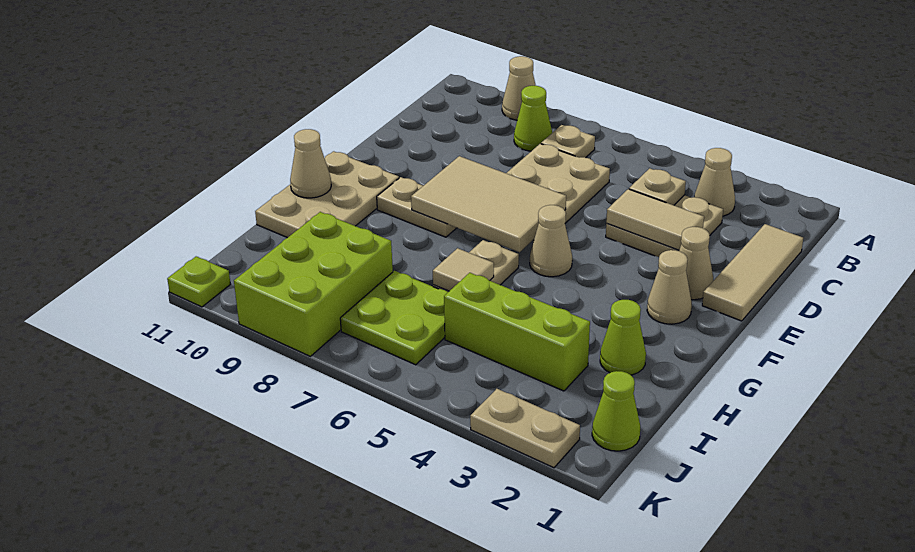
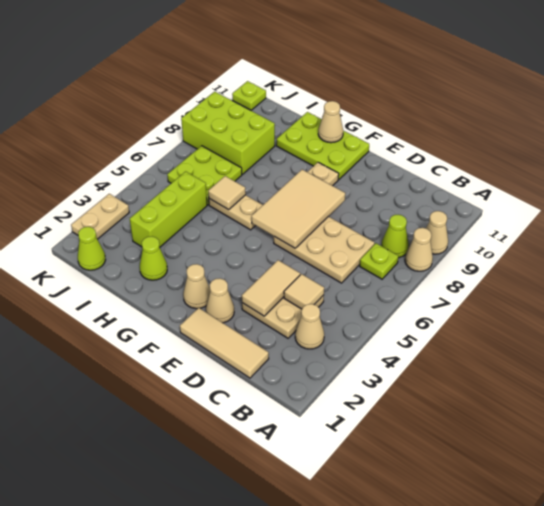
tan plate B7 level 1 -> lime plate B7 level 1
tan plate C4 level 2 -> tan tile C4 level 2
tan cone F5 level 1 -> tan cone A8 level 1
tan plate F10:H11 level 1 -> lime plate F10:H11 level 1

